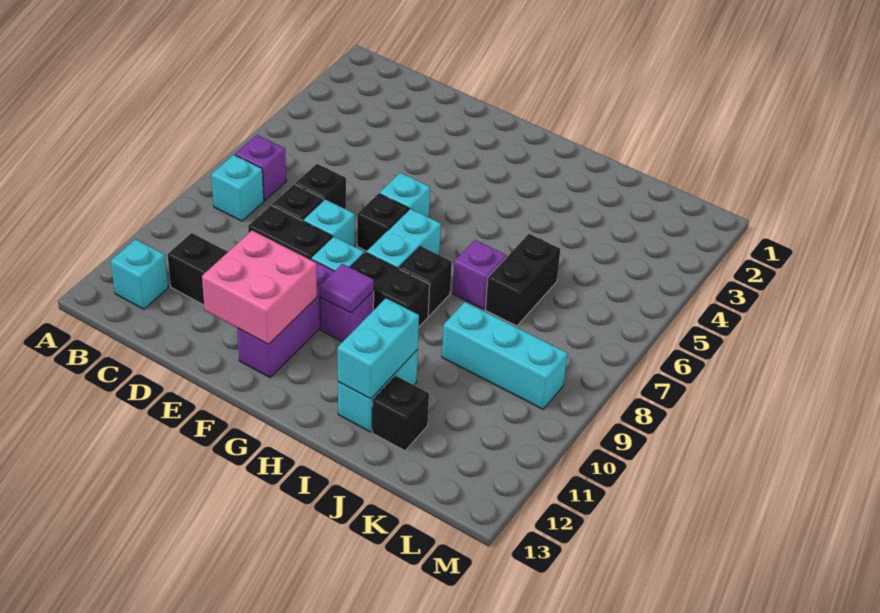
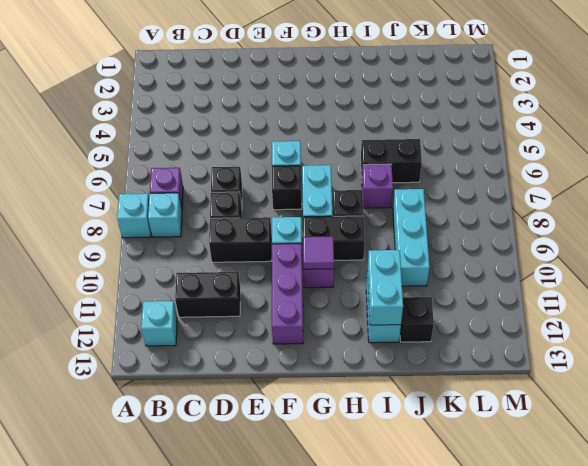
cyan brick E8 level 1 -> cyan brick A8 level 1
pink brick E11:F12 level 2 -> none
black brick J6:J7 level 1 -> black brick I6:J6 level 1
cyan brick J9:L9 level 1 -> cyan brick J8:J10 level 1

